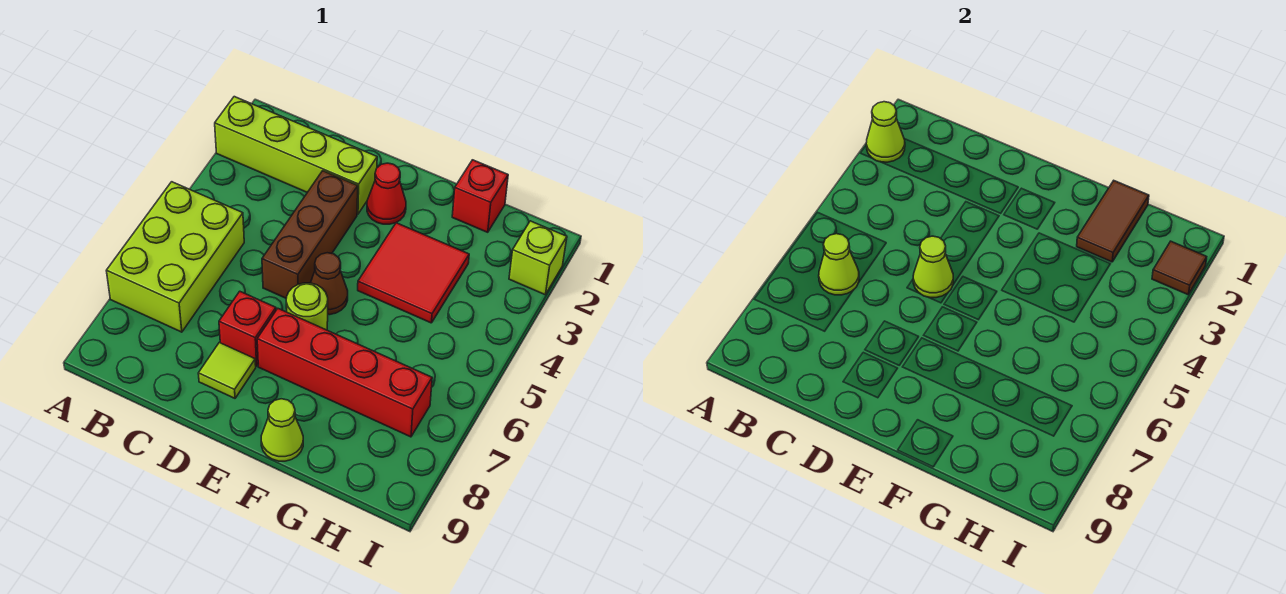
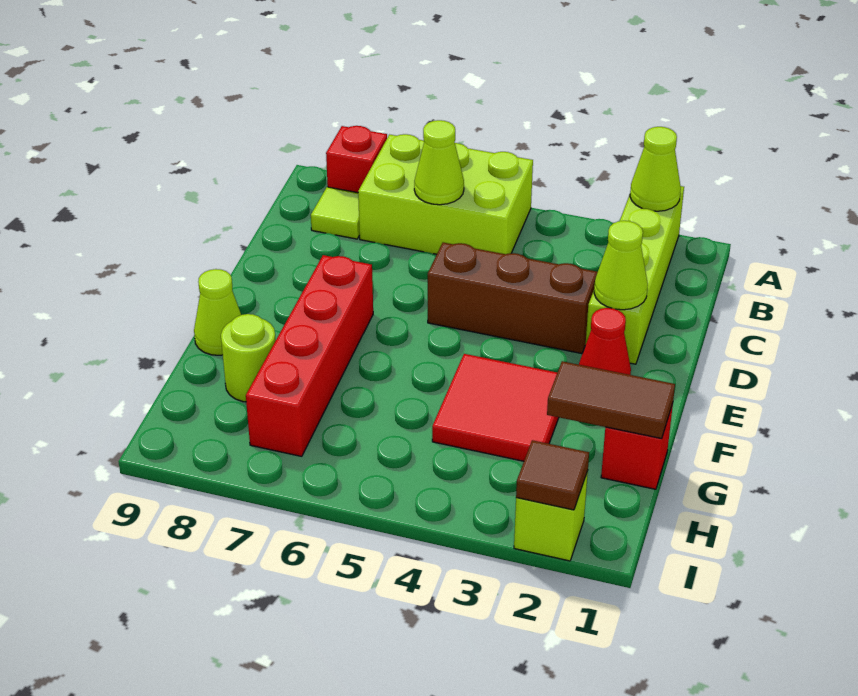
lime cone D5 level 2 -> lime cone D2 level 2
red brick D7 level 1 -> red brick A8 level 1
lime tile D8 level 1 -> lime tile B8 level 1
brown cone E5 level 1 -> none
lime round brick E6 level 1 -> lime round brick G8 level 1

